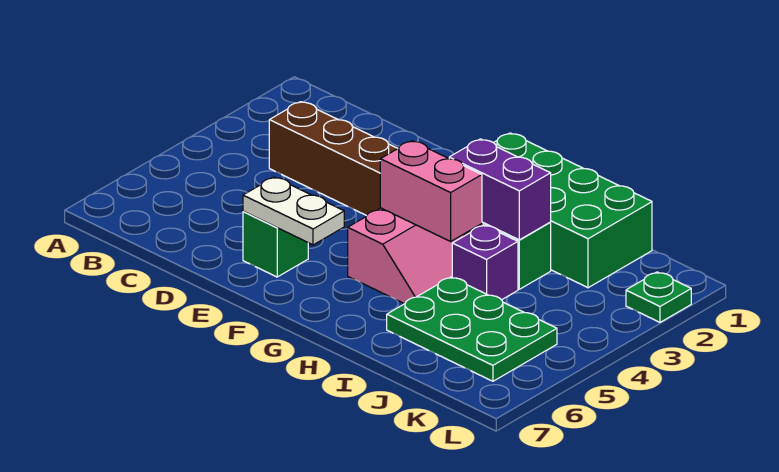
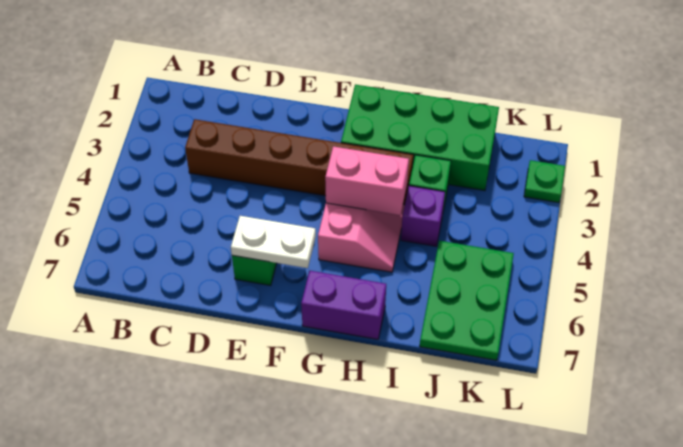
purple brick H3:I3 level 2 -> purple brick G7:H7 level 1
green plate I5:K6 level 1 -> green plate J5:K7 level 1

